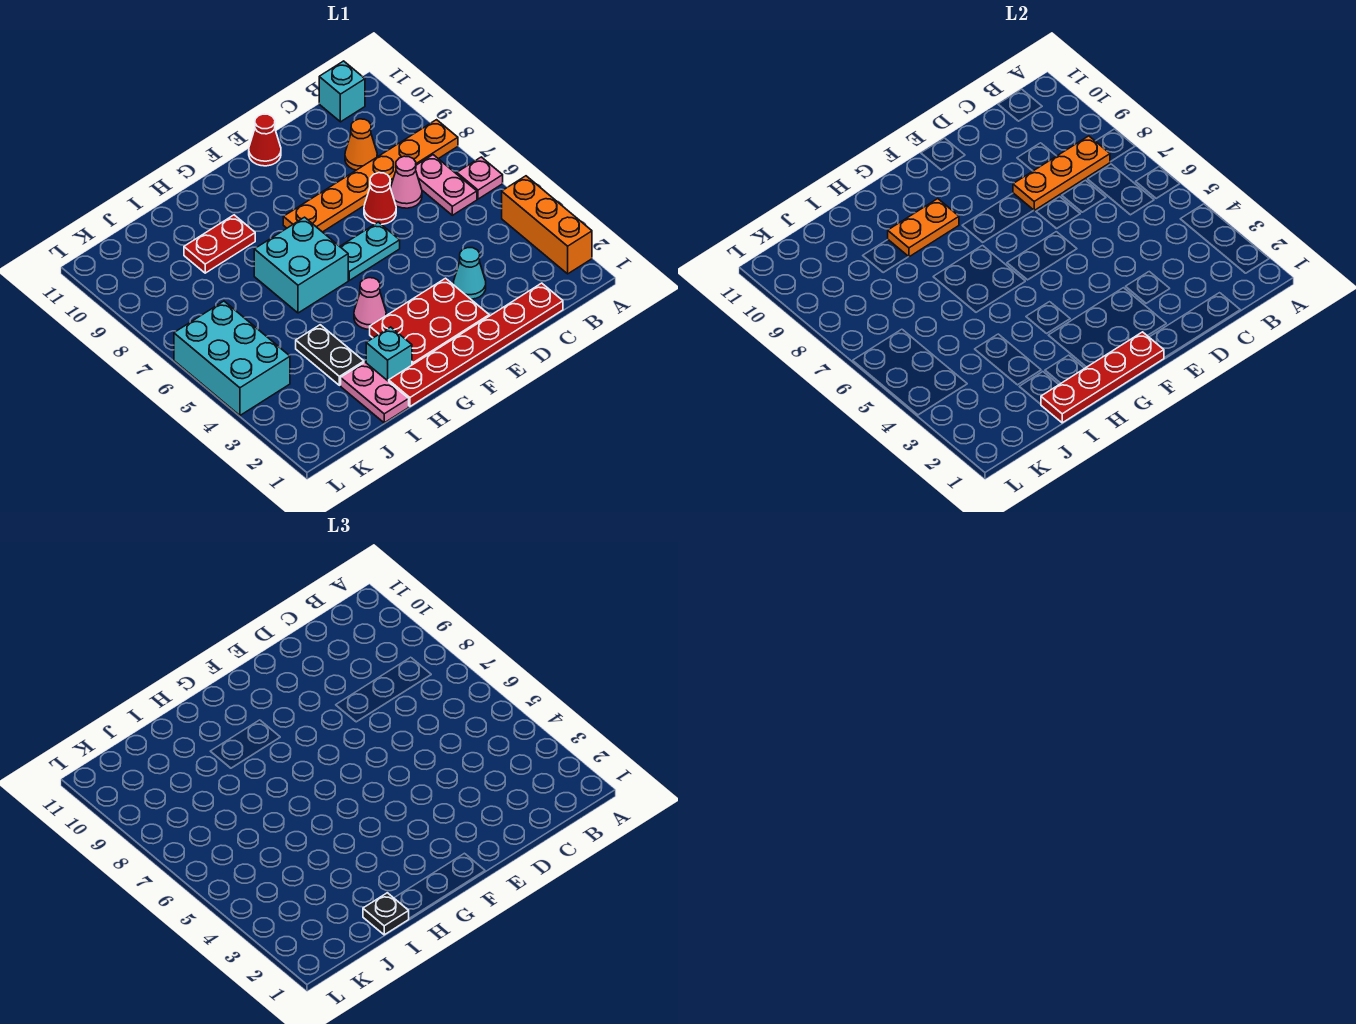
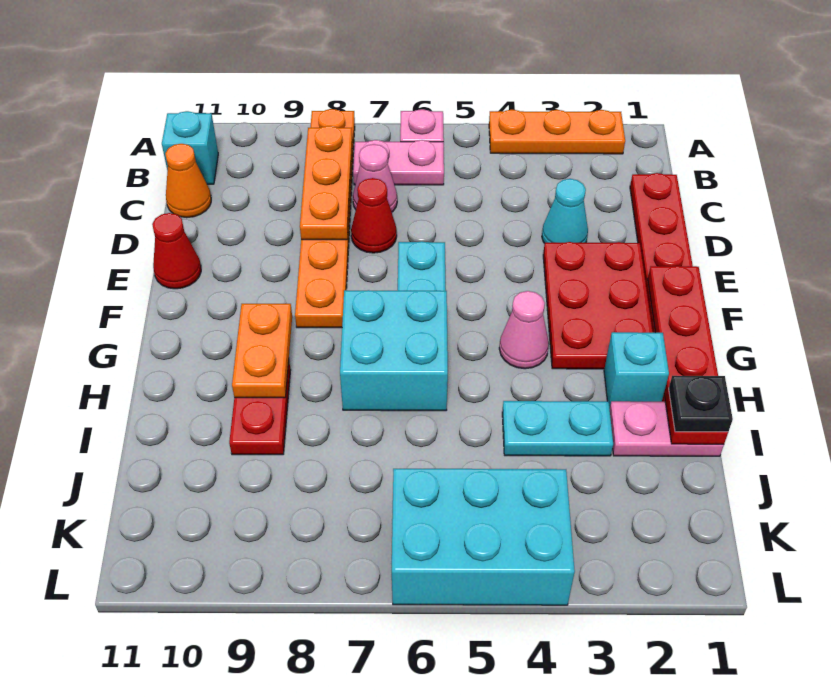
orange brick A2:A4 level 1 -> orange plate A2:A4 level 1
orange cone C9 level 1 -> orange cone C11 level 1
black plate I3:I4 level 1 -> cyan plate I3:I4 level 1

